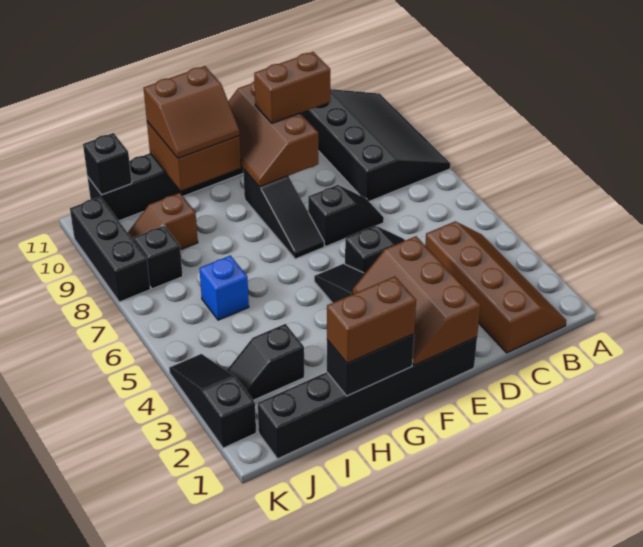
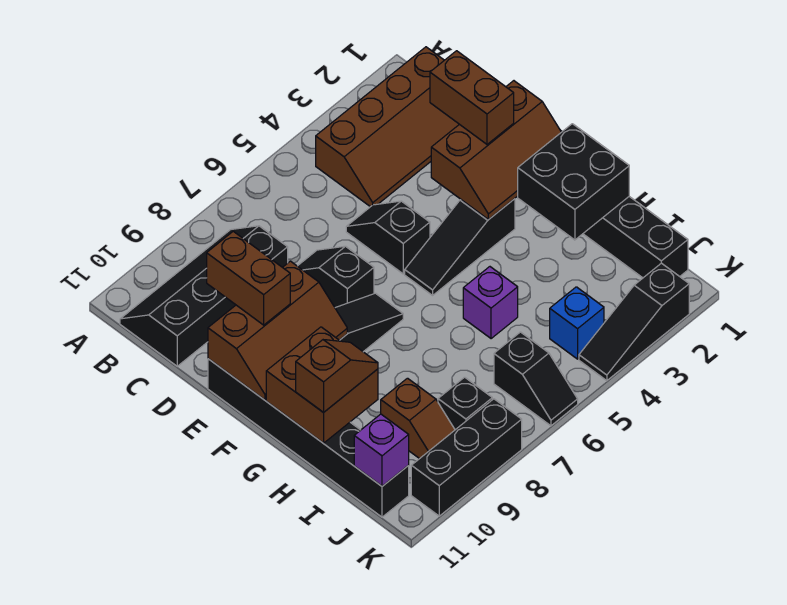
black slope A8:C11 level 1 top C -> black slope B8:C11 level 1 top C
brown slope B1:C4 level 1 top C -> brown slope B1:C4 level 1 top B
black brick G1:H1 level 2 -> black brick G1:H2 level 2
brown brick G1:H1 level 3 -> brown brick D2:E2 level 3
brown slope G10:H11 level 3 top 11 -> brown slope H10:H11 level 3 top 11
none -> purple brick H5 level 1
black slope I3:J3 level 1 top I -> black slope J6:K6 level 1 top J
blue brick I6 level 1 -> blue brick J4 level 1
black brick J11 level 2 -> purple brick J11 level 2

